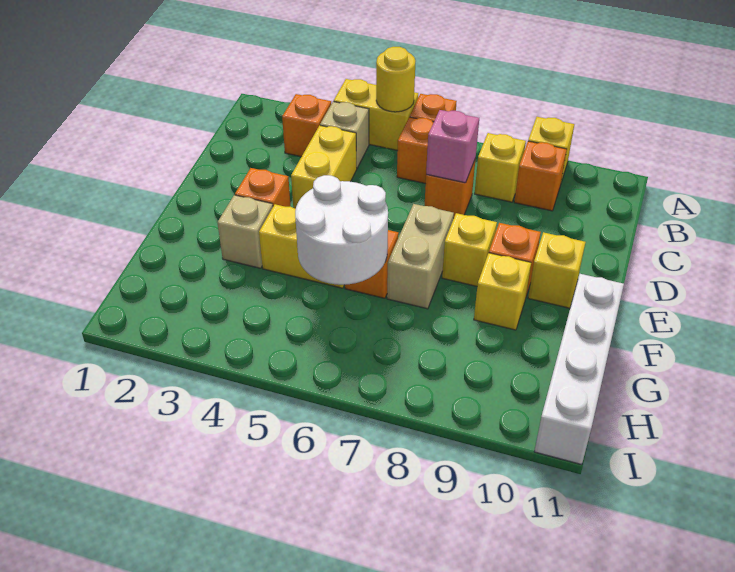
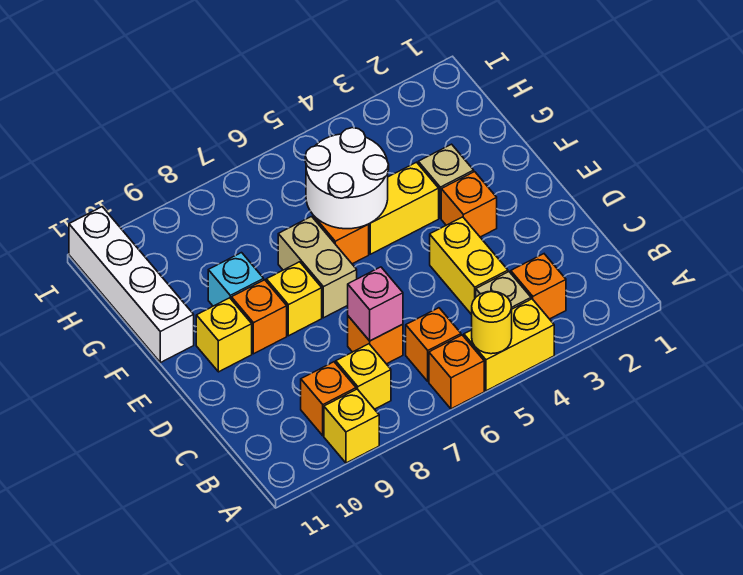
yellow brick F9 level 1 -> cyan brick F9 level 1

